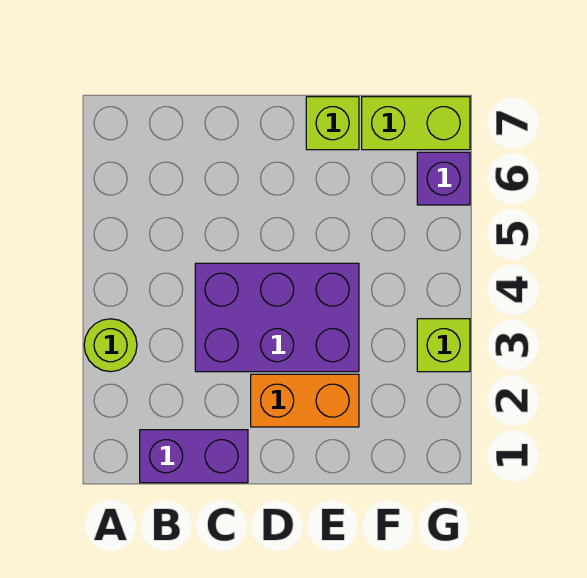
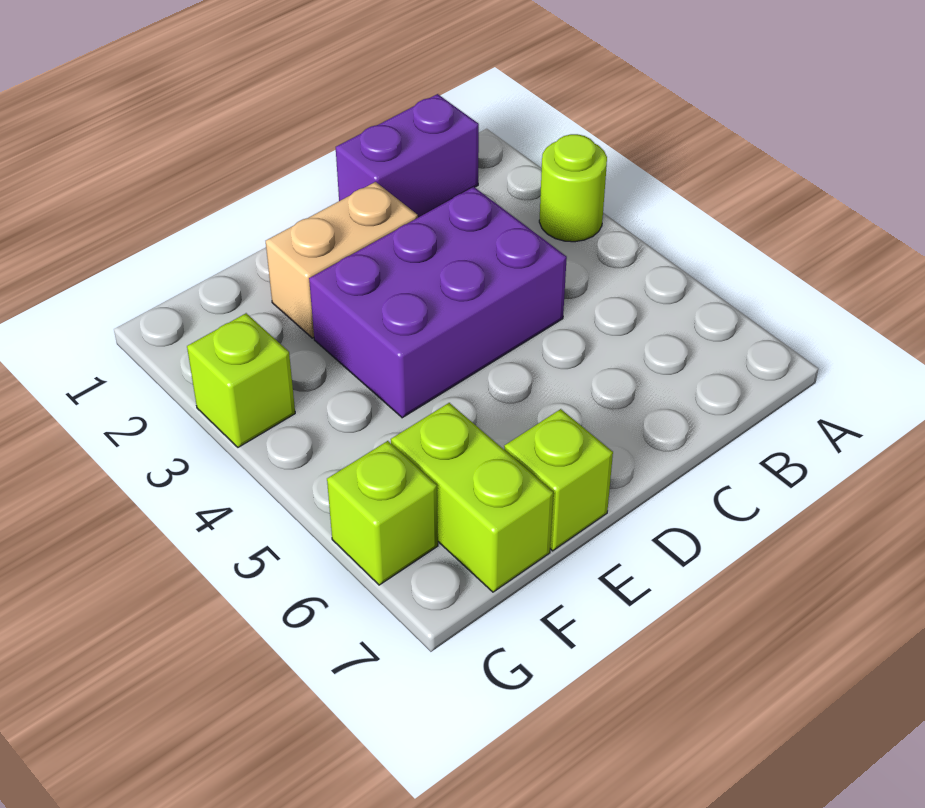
orange brick D2:E2 level 1 -> tan brick D2:E2 level 1
lime brick F7:G7 level 1 -> lime brick F6:F7 level 1
purple brick G6 level 1 -> lime brick G6 level 1

